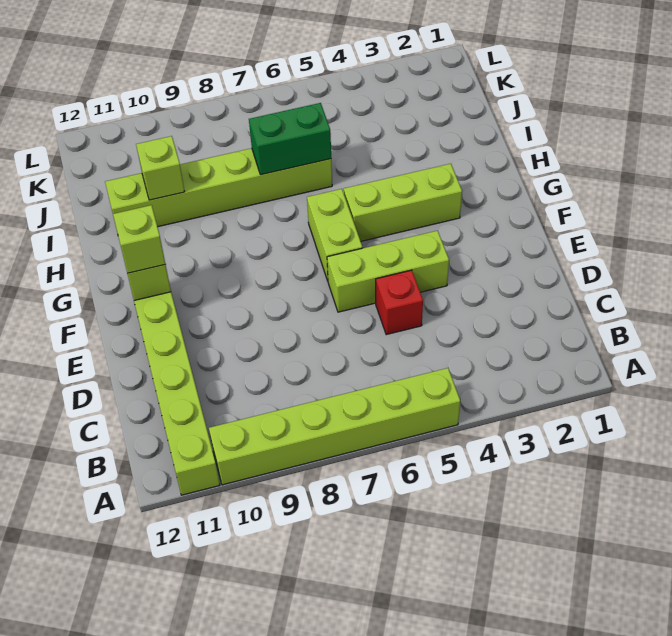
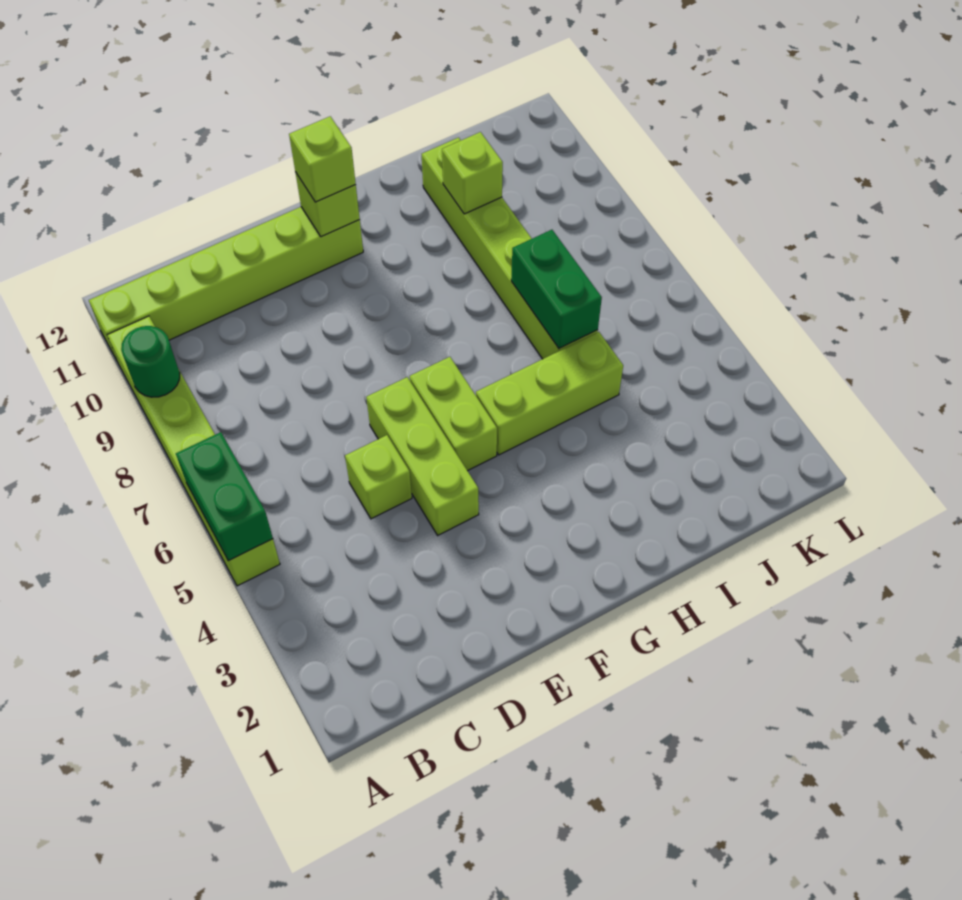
none -> green brick A5:A6 level 2
none -> green round brick A9 level 2
red brick D5 level 1 -> lime brick D5 level 1
lime brick F6:G6 level 1 -> lime brick F5:F6 level 1
lime brick G3:G5 level 1 -> lime brick G5:I5 level 1

